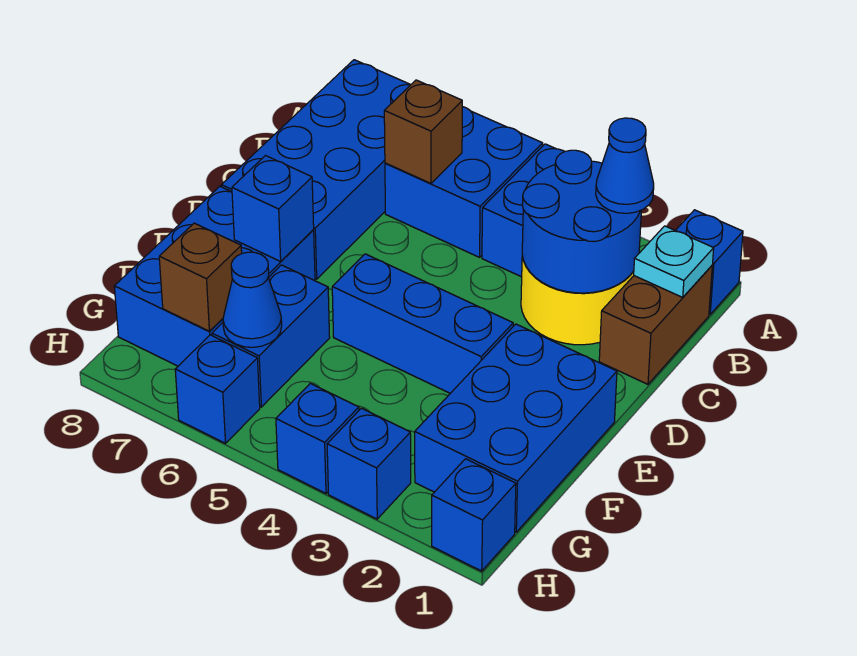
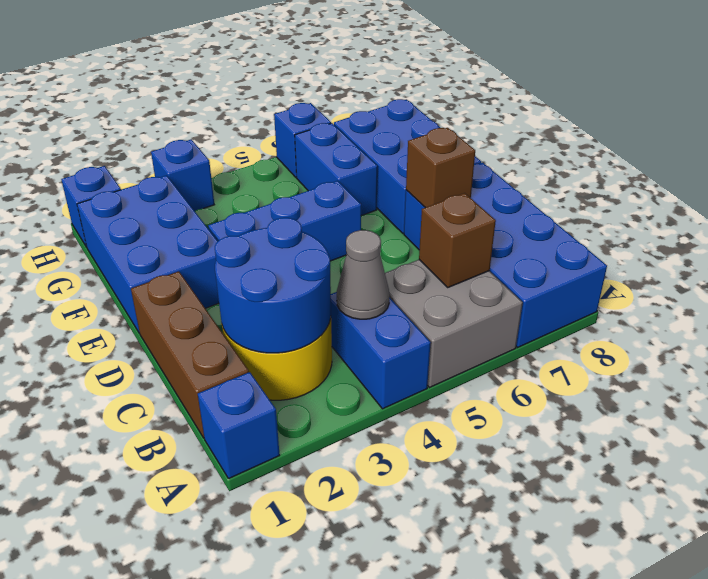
blue brick A5:B6 level 1 -> grey brick A5:B6 level 1
brown brick B1:C1 level 1 -> brown brick B1:D1 level 1
cyan plate B1 level 2 -> none
blue cone B2 level 3 -> none
none -> grey cone B4 level 2
blue brick E7 level 2 -> none
blue cone G6 level 2 -> none
brown brick G7 level 2 -> brown brick D7 level 2
blue brick H4 level 1 -> none

